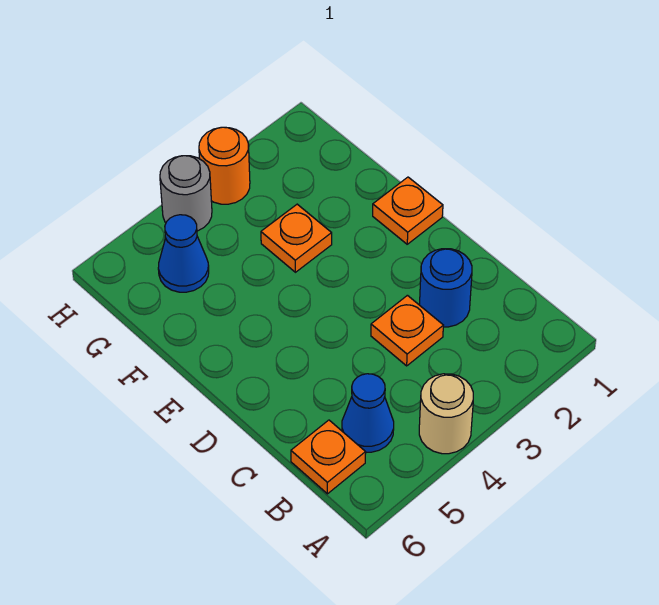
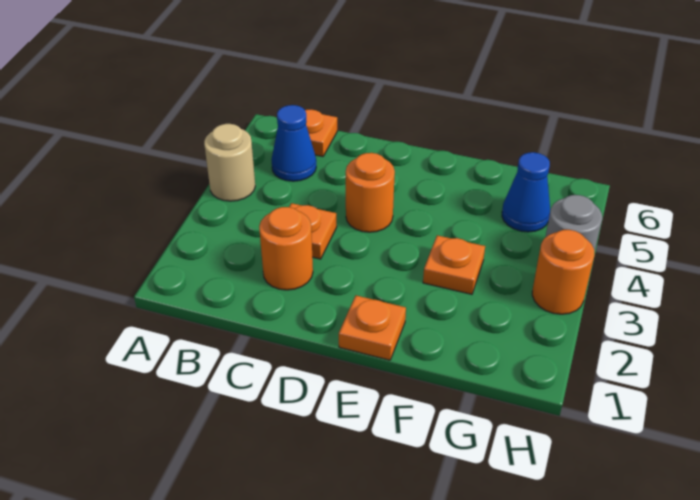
blue round brick C2 level 1 -> orange round brick C2 level 1
none -> orange round brick D4 level 1

